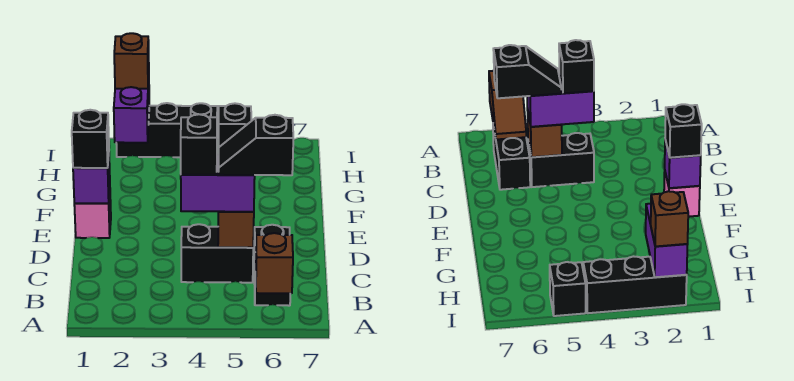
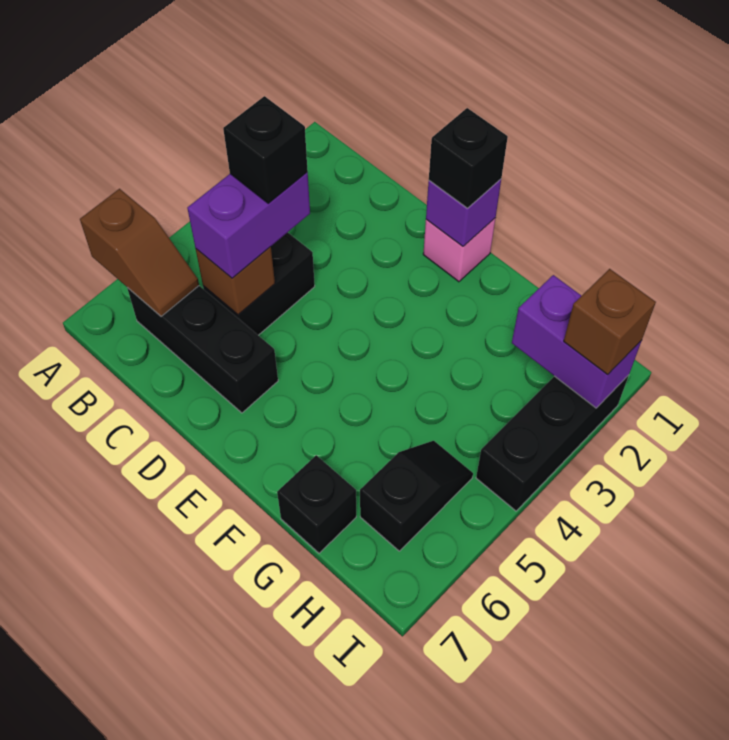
black brick B6:C6 level 1 -> black brick B6:D6 level 1
black slope C5:C6 level 4 top 6 -> black slope H5:H6 level 1 top 6
black brick I5 level 1 -> black brick G7 level 1

